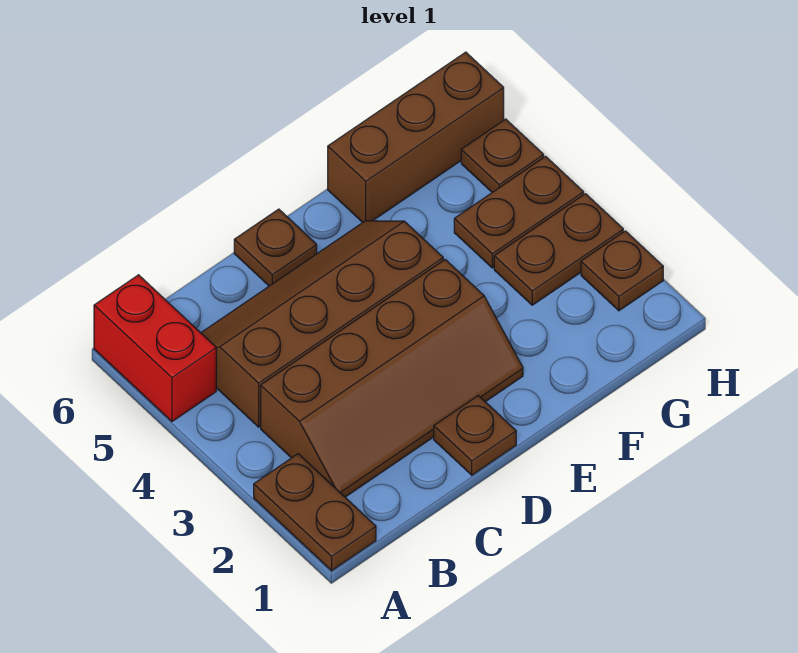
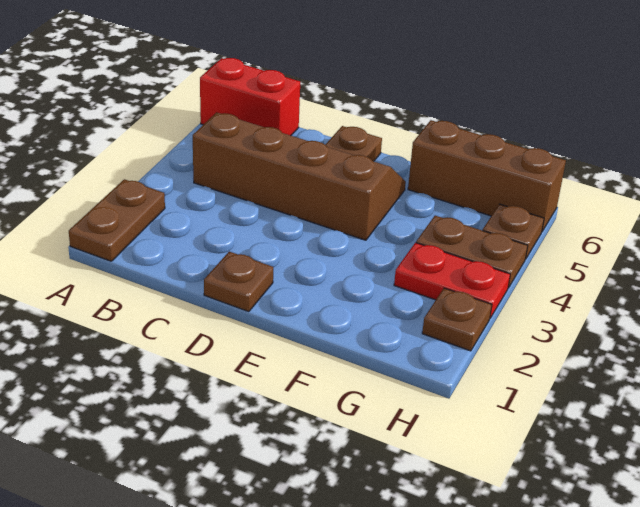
red brick A5:A6 level 1 -> red brick A6:B6 level 1
brown slope B2:E3 level 1 top 3 -> none
brown plate G3:H3 level 1 -> red plate G3:H3 level 1

